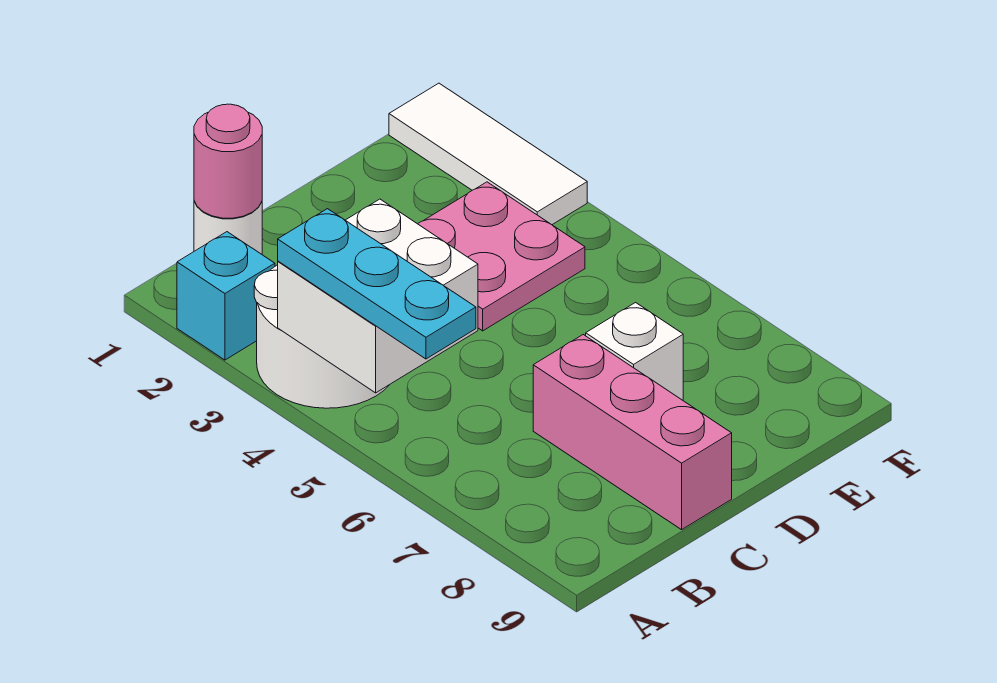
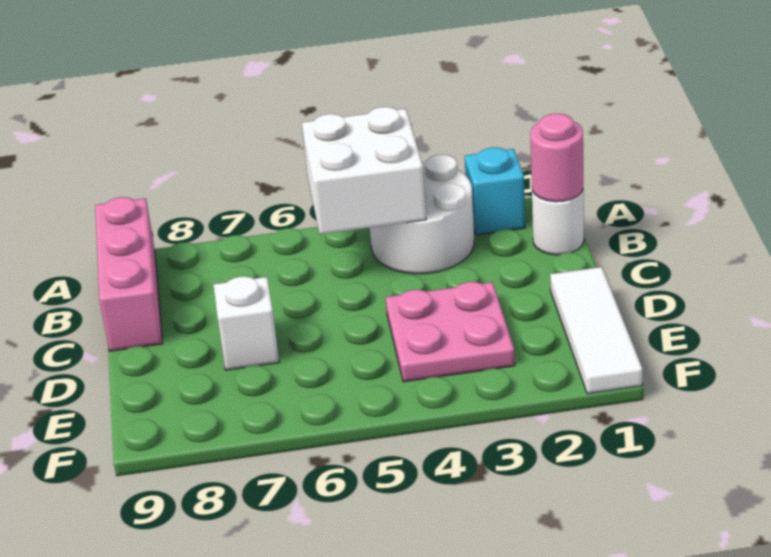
cyan plate A4:A6 level 3 -> none
pink brick C7:C9 level 1 -> pink brick A9:C9 level 1
white tile F1:F3 level 1 -> white tile D1:F1 level 1

